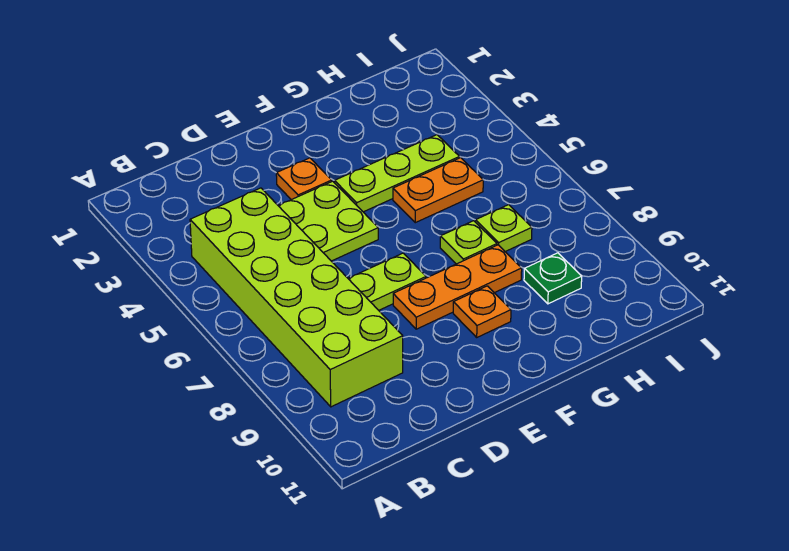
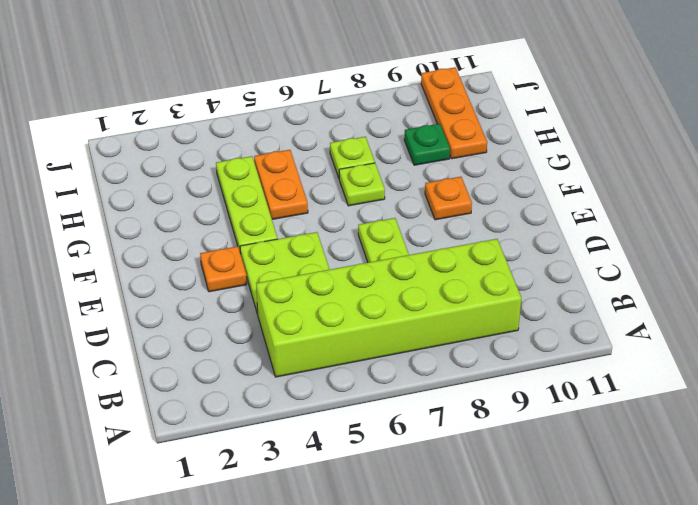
orange plate E8:G8 level 1 -> orange plate H10:J10 level 1

